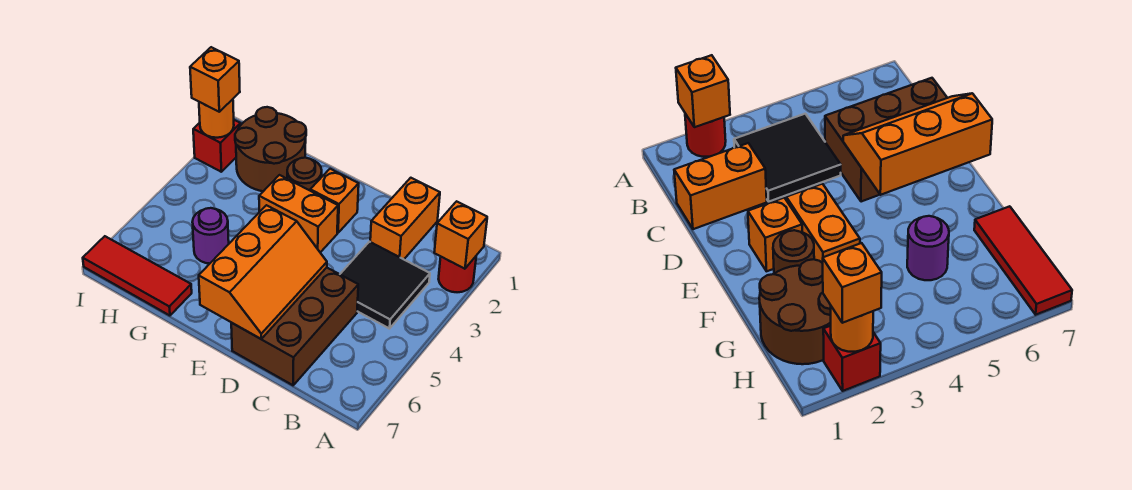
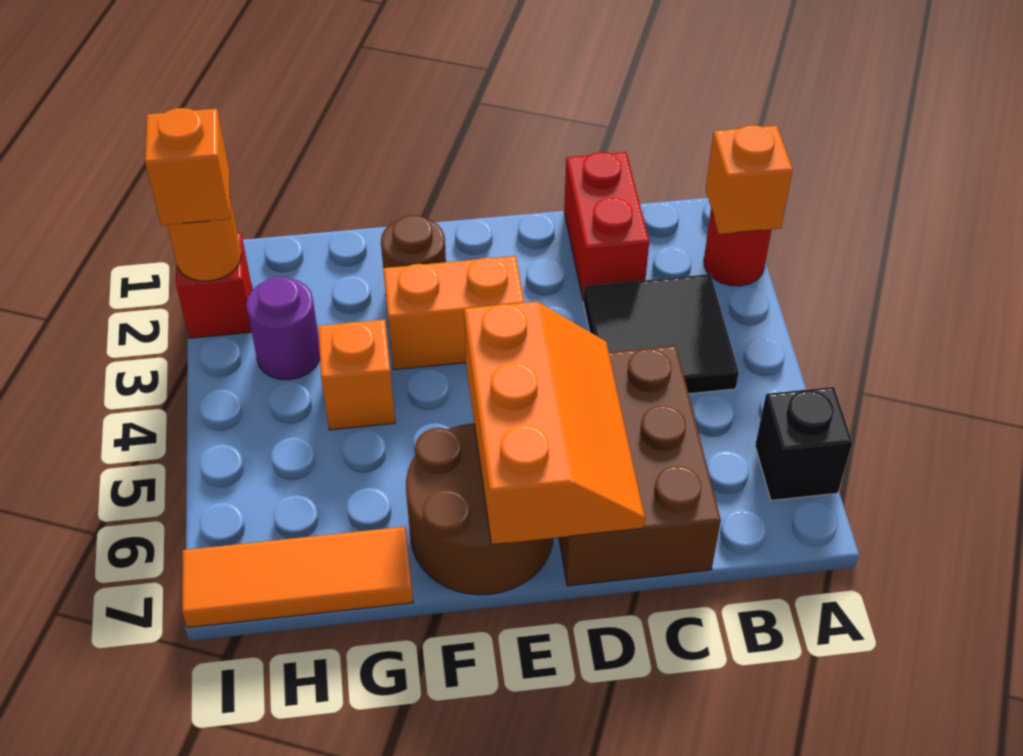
none -> black brick A6 level 1
orange brick C1:C2 level 1 -> red brick C1:C2 level 1
orange brick E2 level 1 -> orange brick G4 level 1
brown round brick G1:H2 level 1 -> brown round brick E6:F7 level 1
purple round brick G5 level 1 -> purple round brick H3 level 1
red tile G7:I7 level 1 -> orange tile G7:I7 level 1

